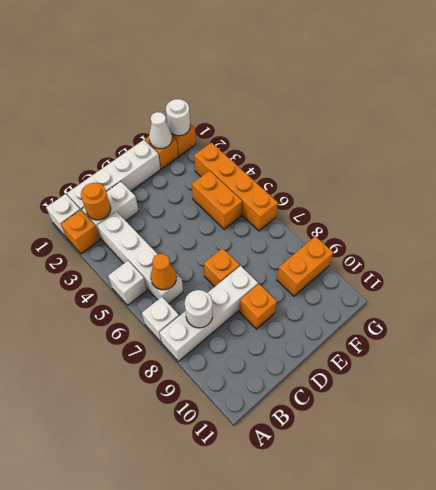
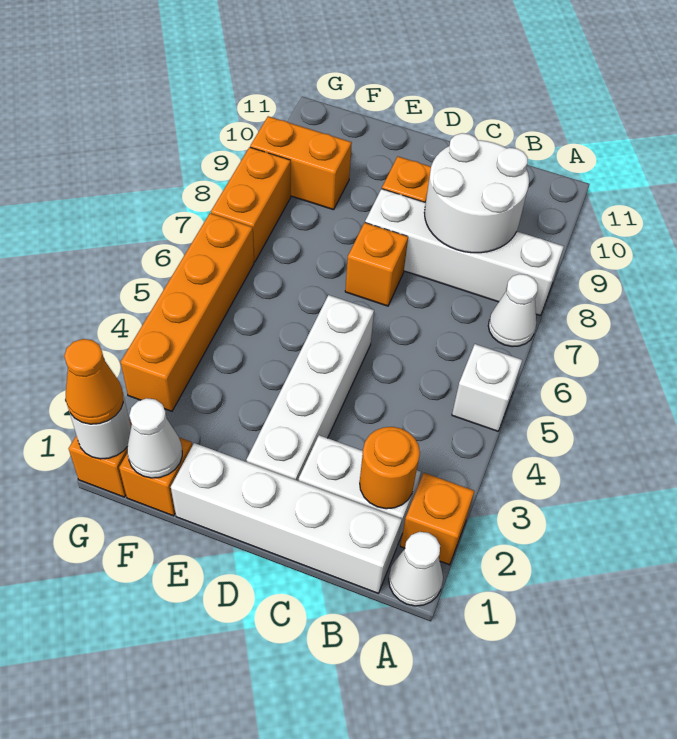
white brick A1 level 1 -> white cone A1 level 1
white brick A7 level 1 -> white cone A7 level 1
white brick B3:B6 level 1 -> white brick D2:D5 level 1
orange cone B6 level 2 -> orange cone G1 level 3
white round brick B8 level 2 -> white round brick B8:C9 level 2
orange brick F4:F5 level 1 -> orange brick G7:G8 level 1

